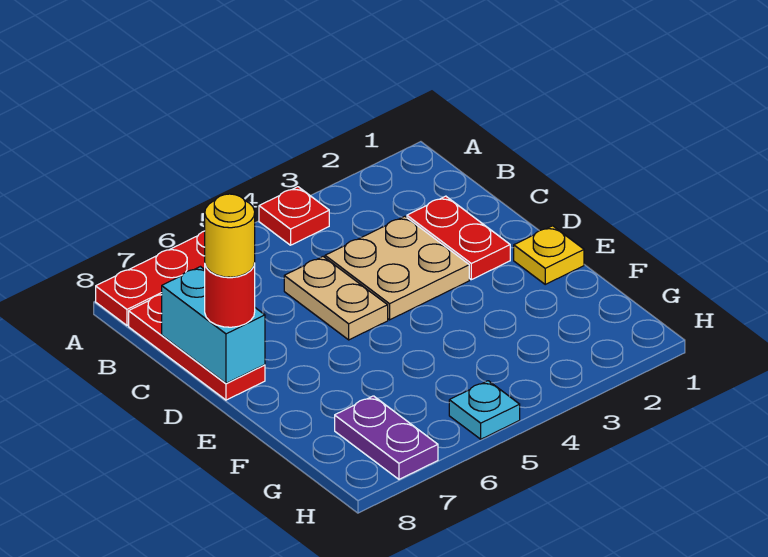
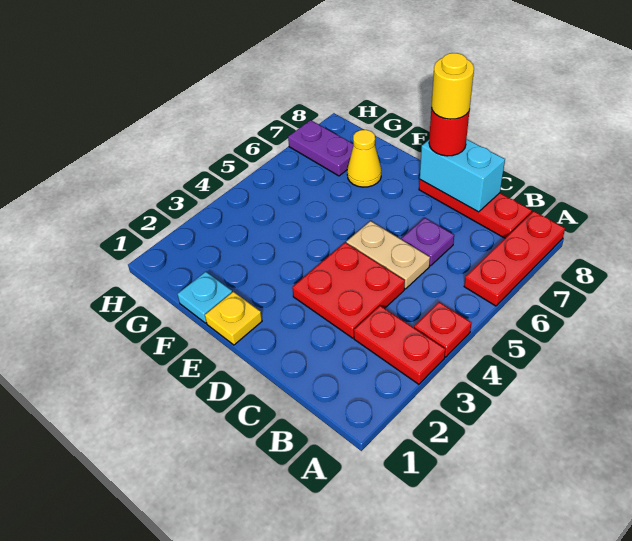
red plate C2:D2 level 1 -> red plate A3:B3 level 1
tan plate C3:D4 level 1 -> red plate C3:D4 level 1
none -> purple plate C6 level 1
none -> yellow cone F7 level 1
cyan plate H5 level 1 -> cyan plate F1 level 1

